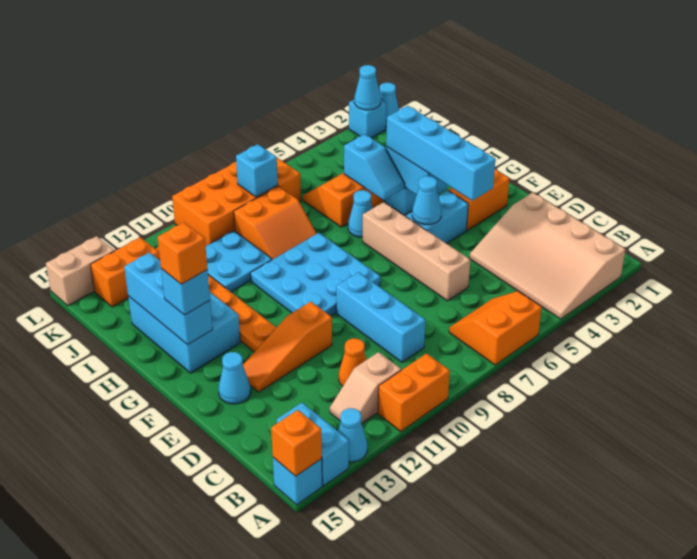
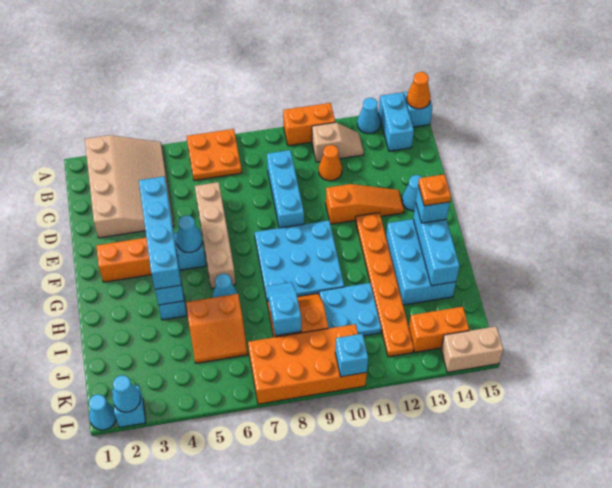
orange slope A6:B7 level 1 top A -> orange plate A6:B7 level 1
orange brick A15 level 2 -> orange cone A15 level 2
orange brick G14 level 4 -> orange plate G14 level 4
cyan slope H5:I5 level 2 top I -> cyan slope I8:J8 level 2 top J
cyan brick K8 level 2 -> cyan brick L10 level 2

